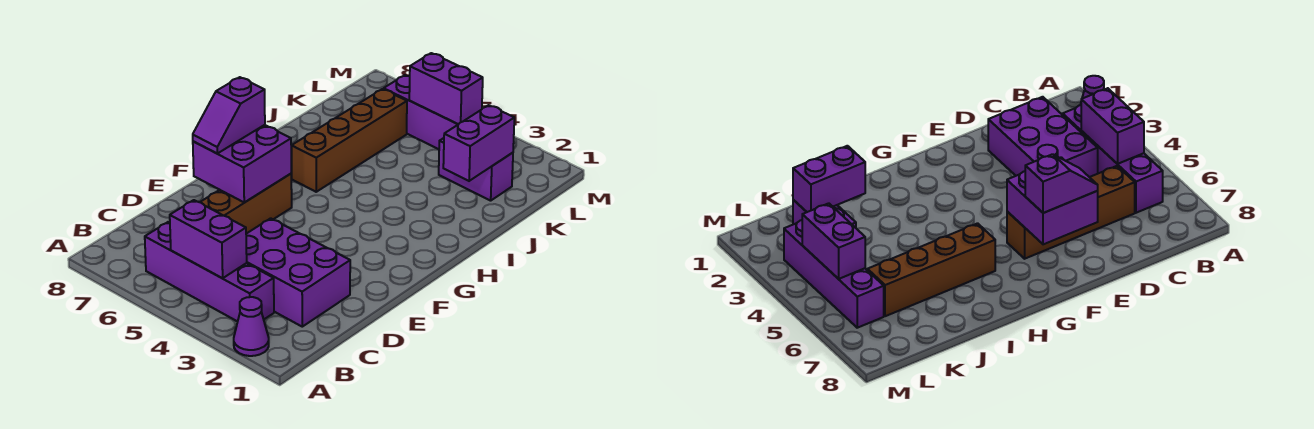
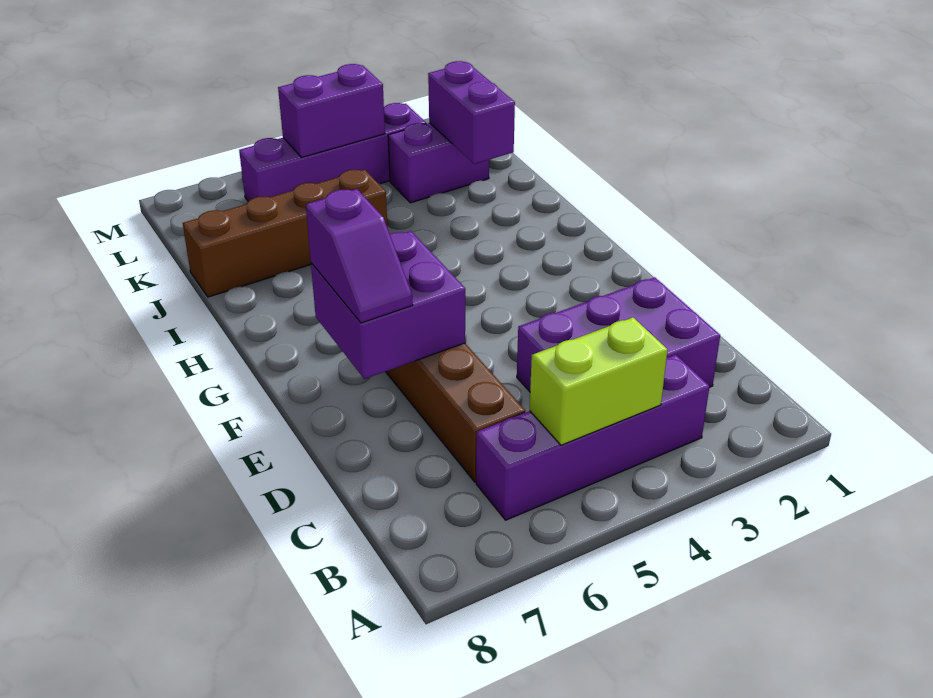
purple cone A2 level 1 -> none
purple brick B4:B5 level 2 -> lime brick B4:B5 level 2
brown brick H6:K6 level 1 -> brown brick J5:J8 level 1

